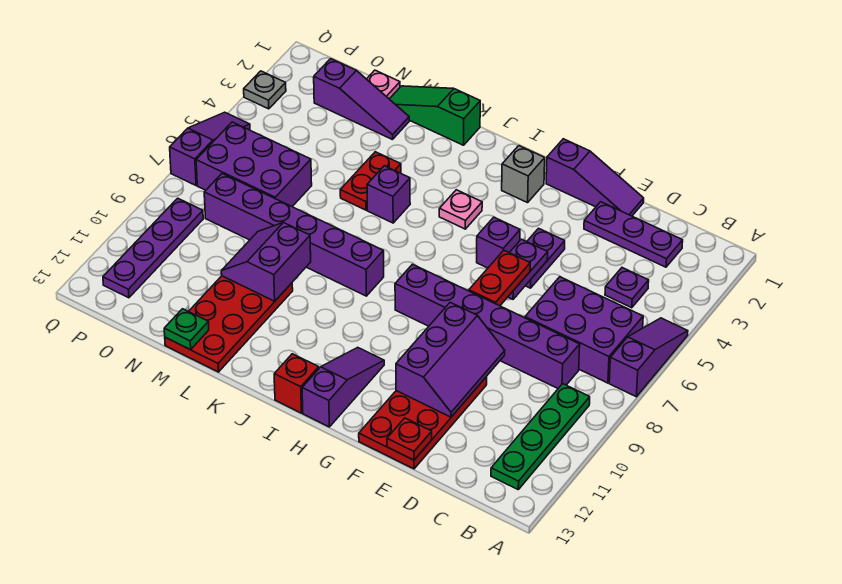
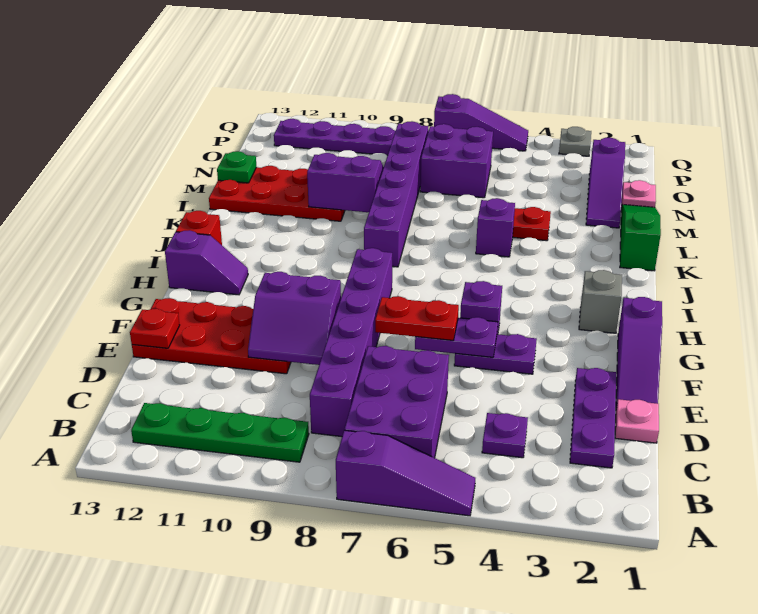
purple slope E9:F11 level 2 top F -> purple slope E9:F10 level 2 top F
purple slope H11:H13 level 1 top 13 -> purple slope H12:H13 level 1 top 13
pink plate I4 level 1 -> pink plate D1 level 1
purple brick N6:P7 level 1 -> purple brick N6:O7 level 1

